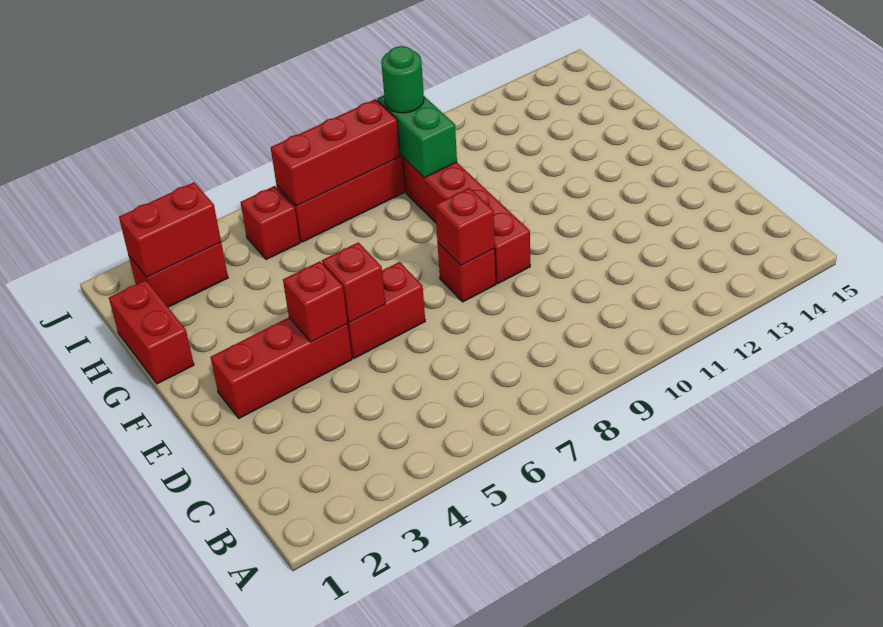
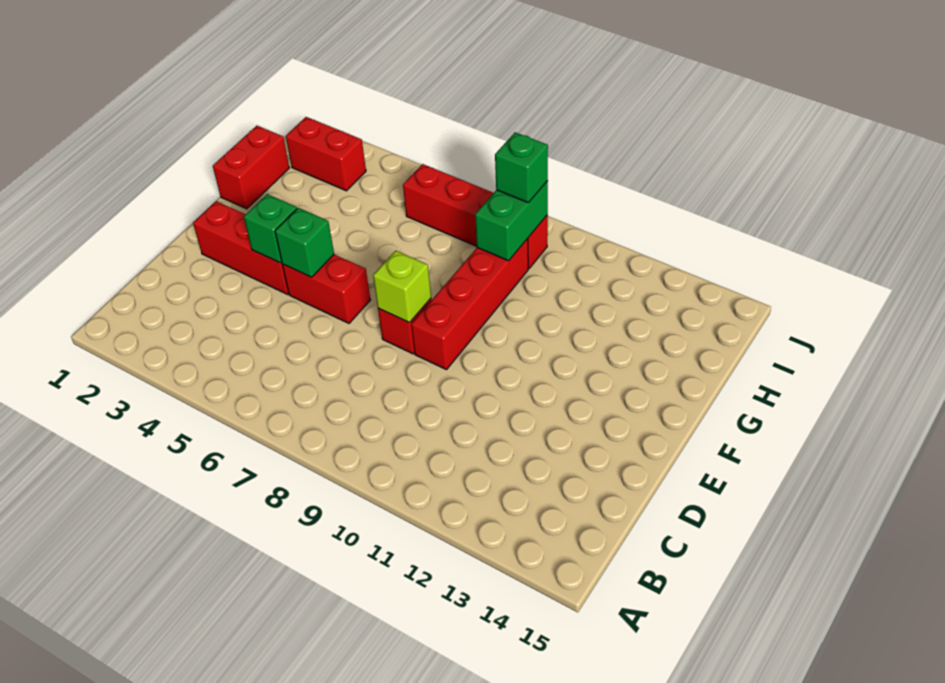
red brick E4 level 2 -> green brick E4 level 2
red brick E5 level 2 -> green brick E5 level 2
red brick E8 level 2 -> lime brick E8 level 2
red brick I2:I3 level 2 -> none
red brick I5 level 1 -> none
red brick I6:I8 level 2 -> none
green round brick I9 level 3 -> green brick I9 level 3

